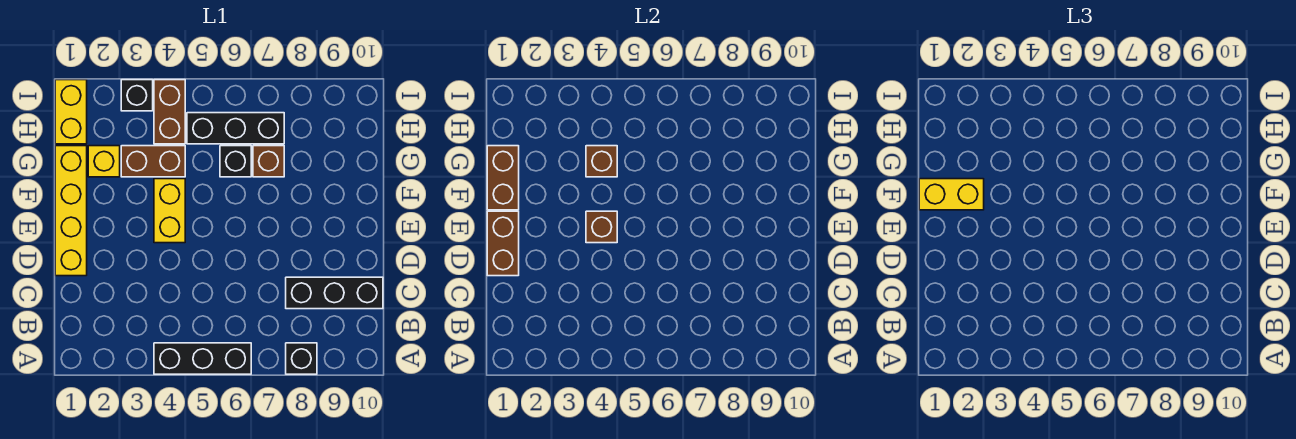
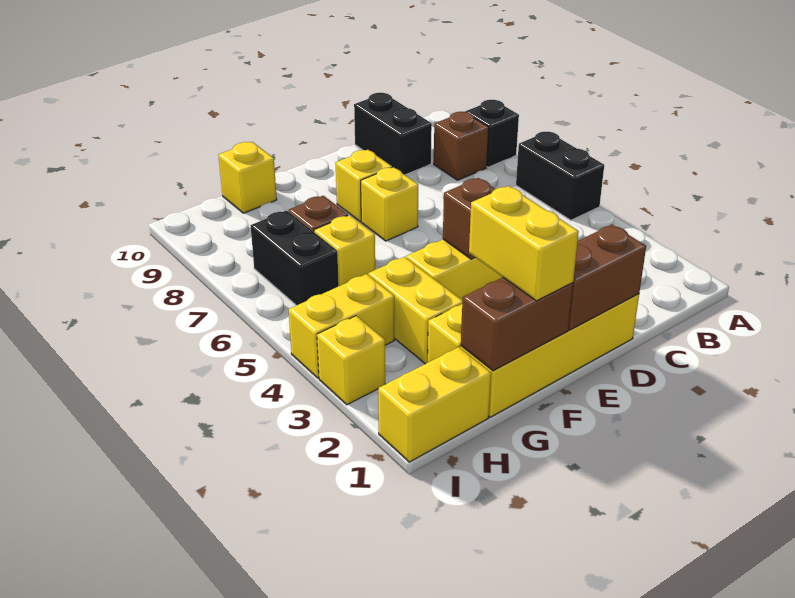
black brick A4:A6 level 1 -> black brick A5:A6 level 1
black brick C8:C10 level 1 -> black brick C9:C10 level 1
none -> yellow brick E7 level 1
none -> yellow brick E8 level 1
brown brick G3:G4 level 1 -> yellow brick G3:G4 level 1
brown brick G4 level 2 -> brown brick B8 level 1
black brick G6 level 1 -> yellow brick G6 level 1
none -> yellow brick G10 level 1
brown brick H4:I4 level 1 -> yellow brick H4:I4 level 1
black brick H5:H7 level 1 -> black brick H6:H7 level 1
black brick I3 level 1 -> yellow brick I3 level 1

